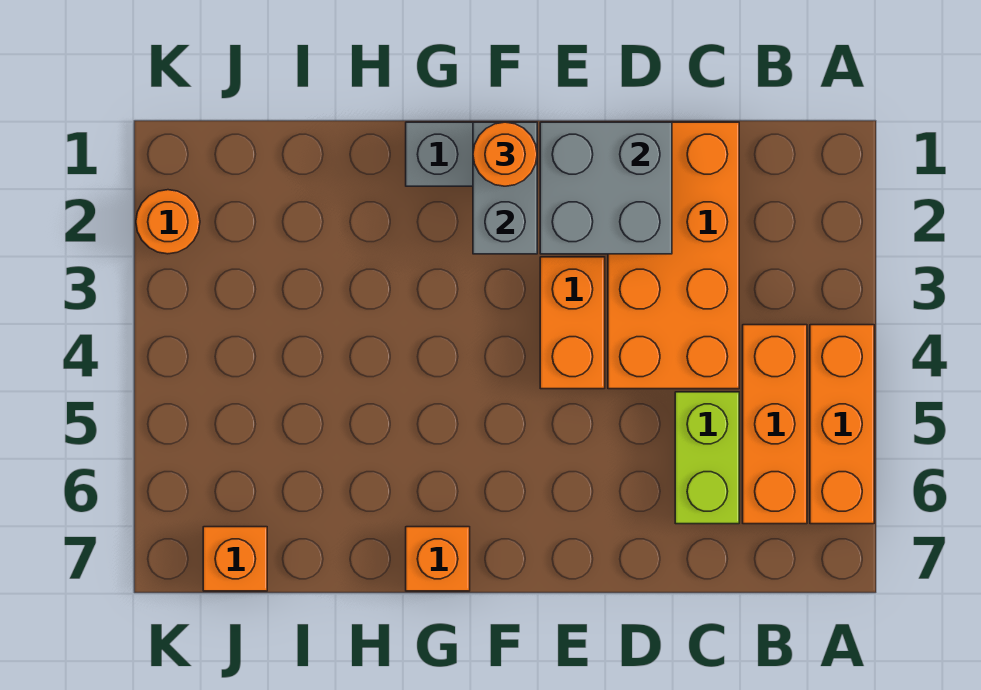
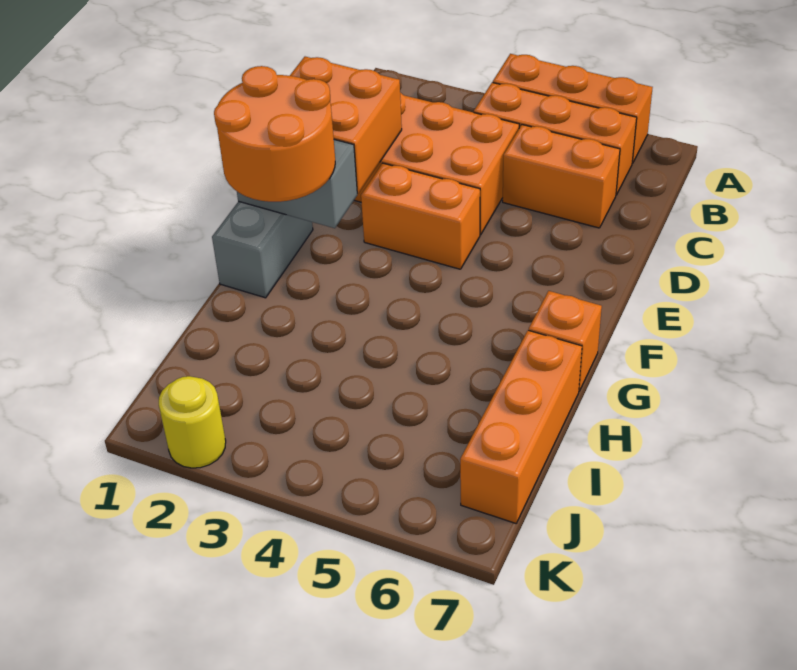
lime brick C5:C6 level 1 -> orange brick C5:C6 level 1
grey brick D1:E2 level 2 -> orange brick D1:E2 level 2
orange round brick F1 level 3 -> orange round brick F1:G2 level 3
orange brick J7 level 1 -> orange brick H7:J7 level 1
orange round brick K2 level 1 -> yellow round brick K2 level 1

